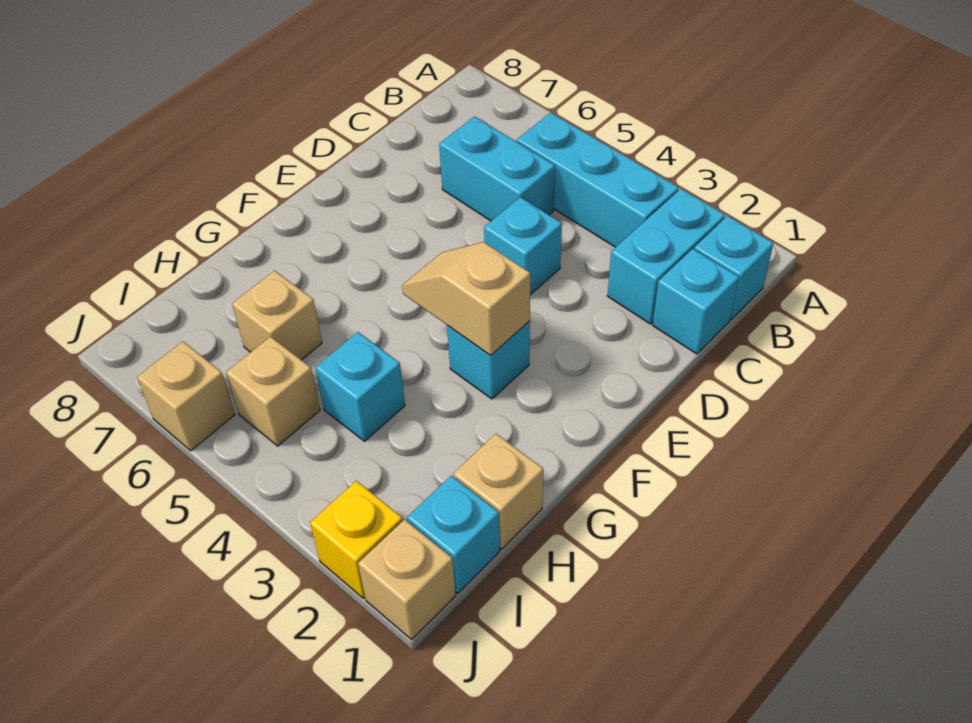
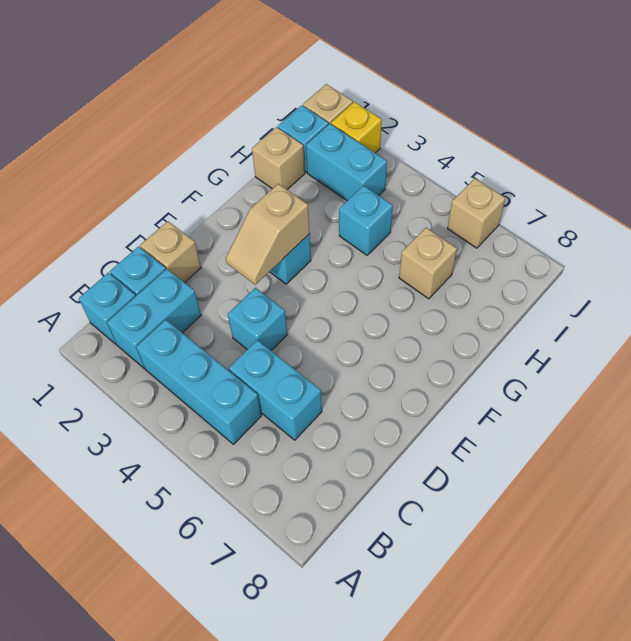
tan slope F3:F4 level 2 top 3 -> tan slope E3:F3 level 2 top F
none -> cyan brick I2:I3 level 1
tan brick I5 level 1 -> tan brick D1 level 1

